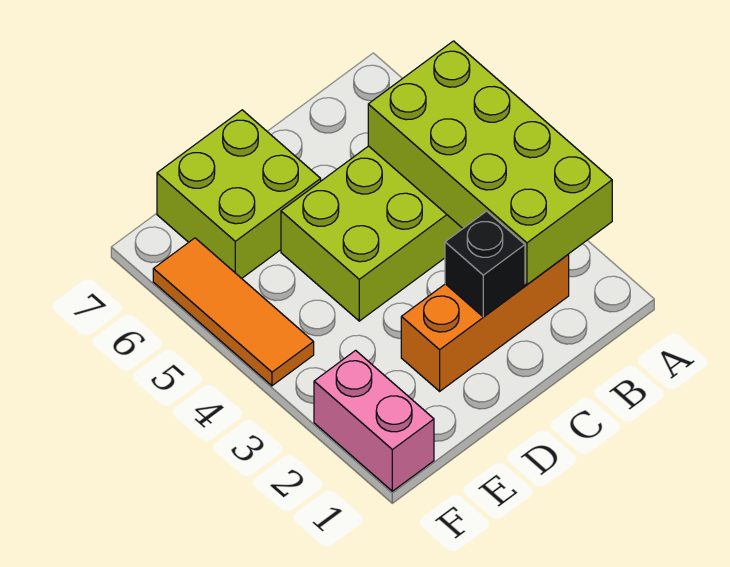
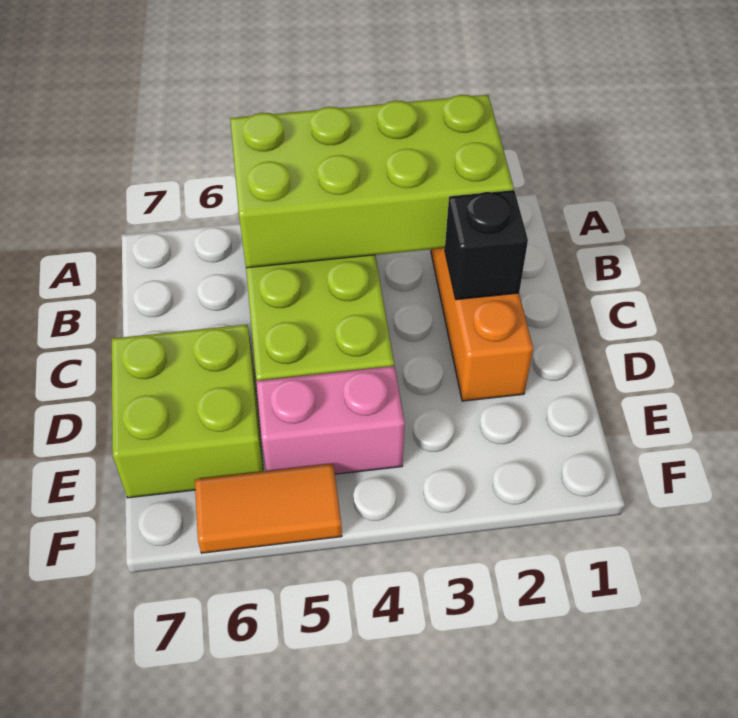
pink brick F1:F2 level 1 -> pink brick E4:E5 level 1
orange tile F4:F6 level 1 -> orange tile F5:F6 level 1

